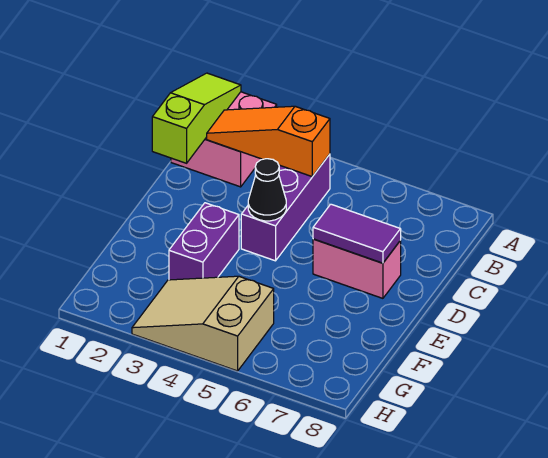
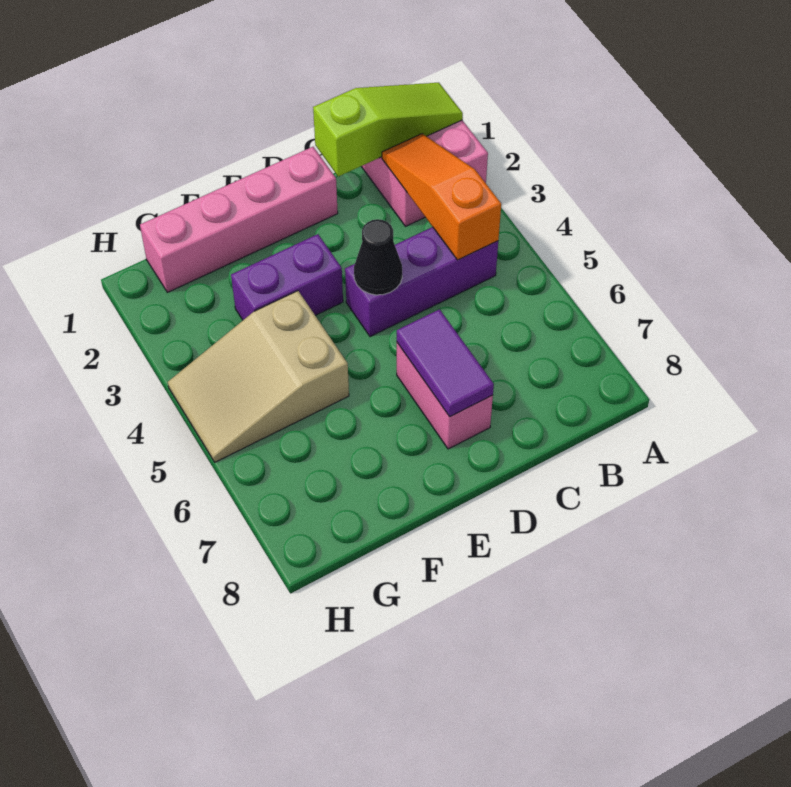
none -> pink brick D1:G1 level 1
tan slope G3:H5 level 1 top 5 -> tan slope F4:H5 level 1 top F

